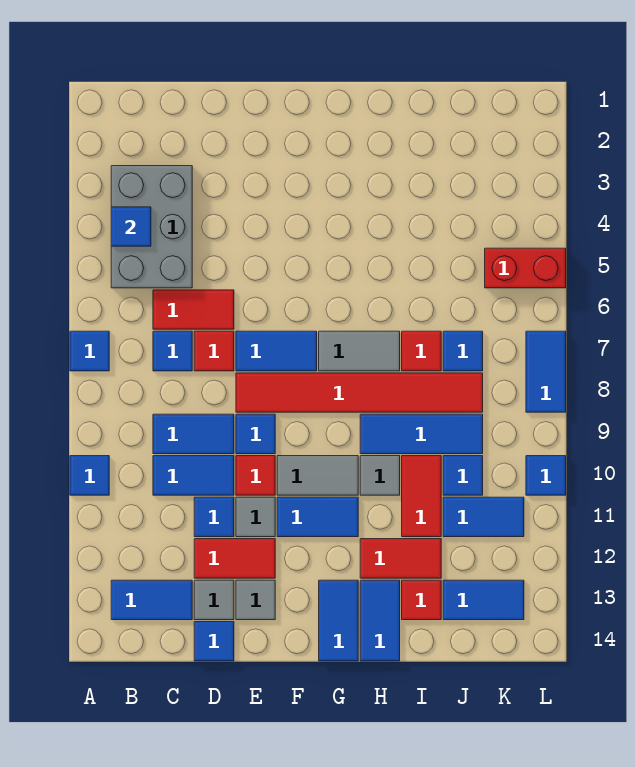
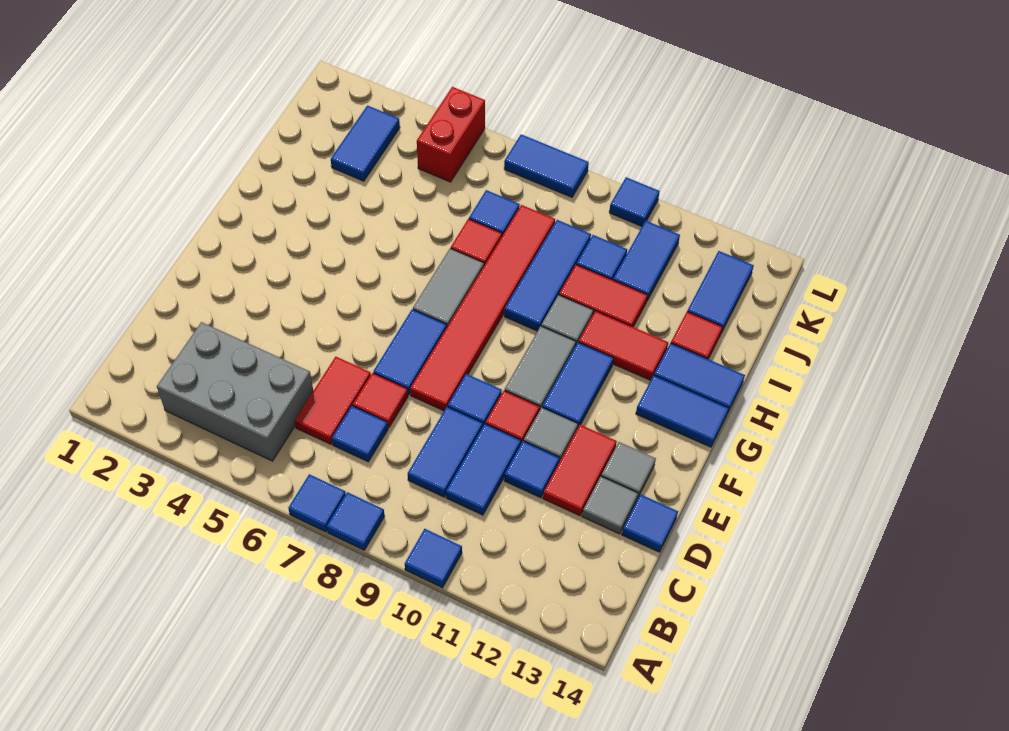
blue tile B4 level 2 -> blue tile A8 level 1
blue tile B13:C13 level 1 -> blue tile J3:K3 level 1
red tile H12:I12 level 1 -> red tile H11:H12 level 1

